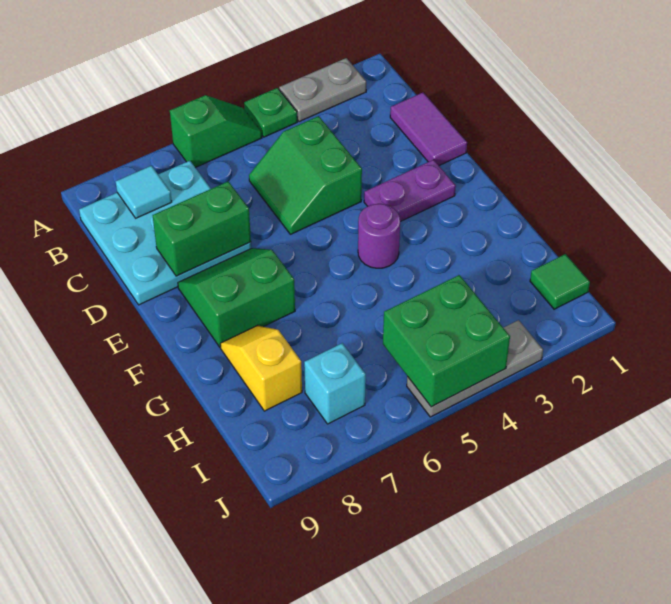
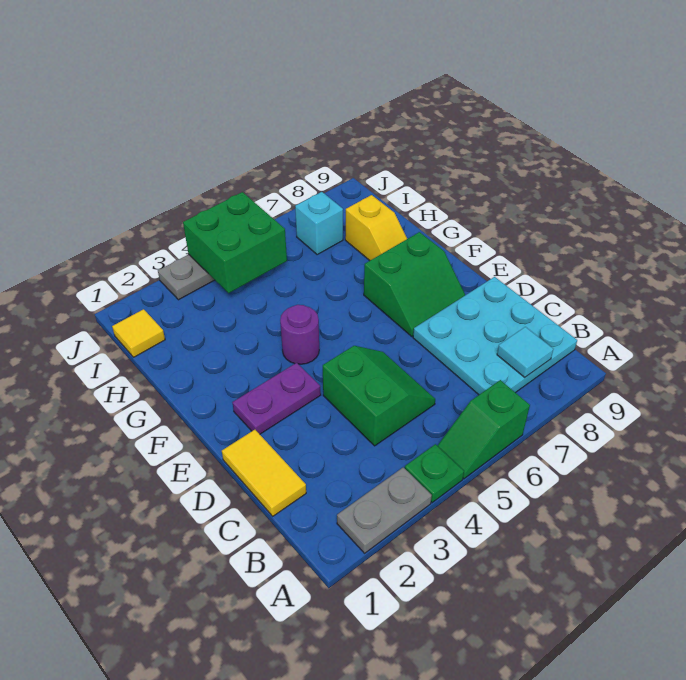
purple tile C1:D1 level 1 -> yellow tile C1:D1 level 1
green brick D7:D8 level 2 -> none
green tile I1 level 1 -> yellow tile I1 level 1

